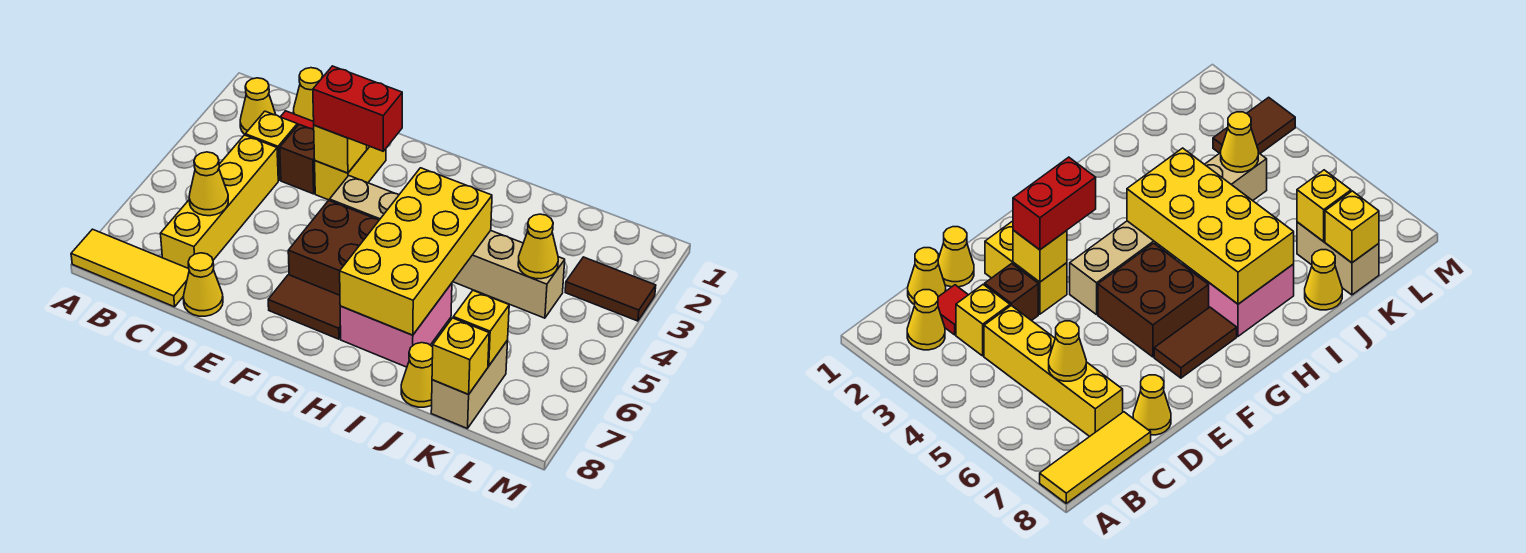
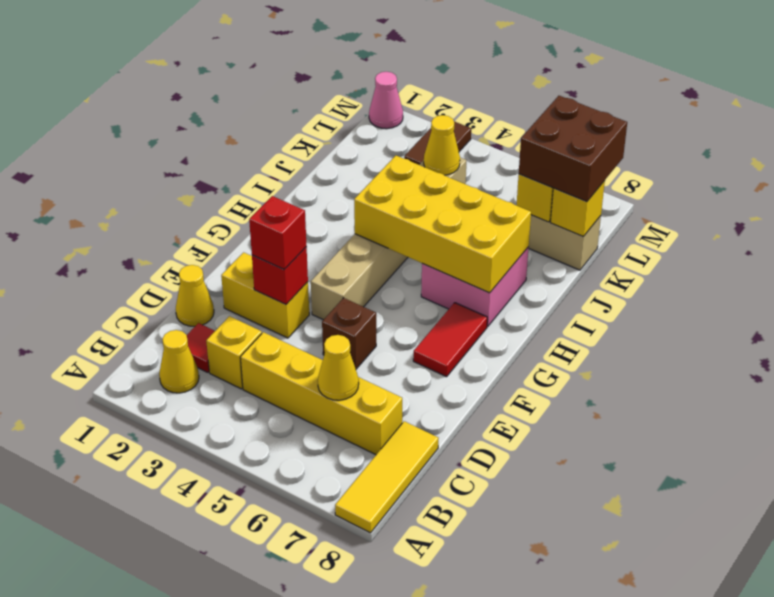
yellow cone C1 level 1 -> none
brown brick D3 level 1 -> brown brick E5 level 1
yellow cone D8 level 1 -> none
yellow brick E3 level 2 -> red brick E3 level 2
red brick E3:F3 level 3 -> red brick E3 level 3
brown brick F5:G6 level 1 -> brown brick K7:L8 level 3
brown tile F7:G7 level 1 -> red tile F7:G7 level 1
yellow cone J8 level 1 -> none
none -> pink cone M1 level 1

